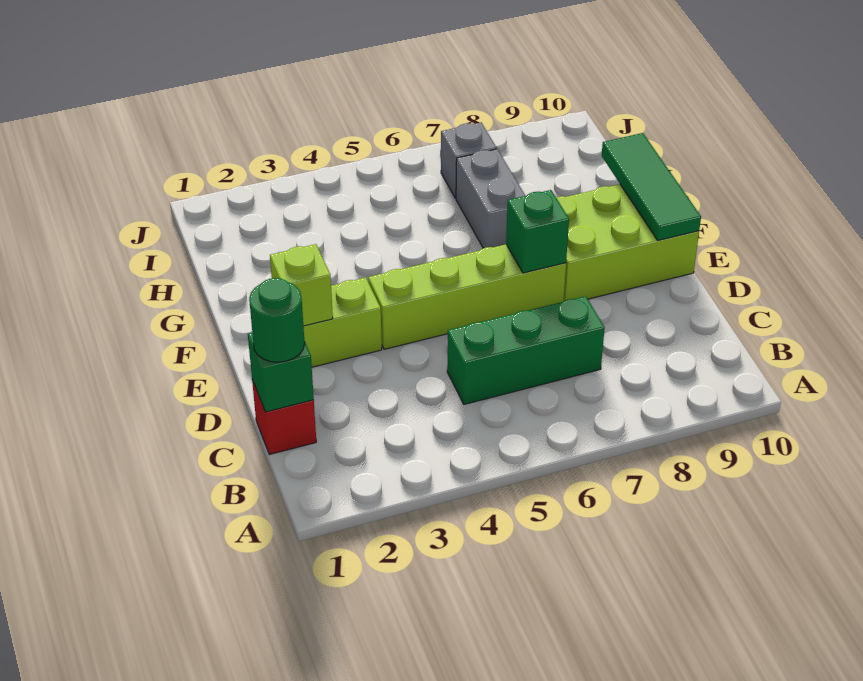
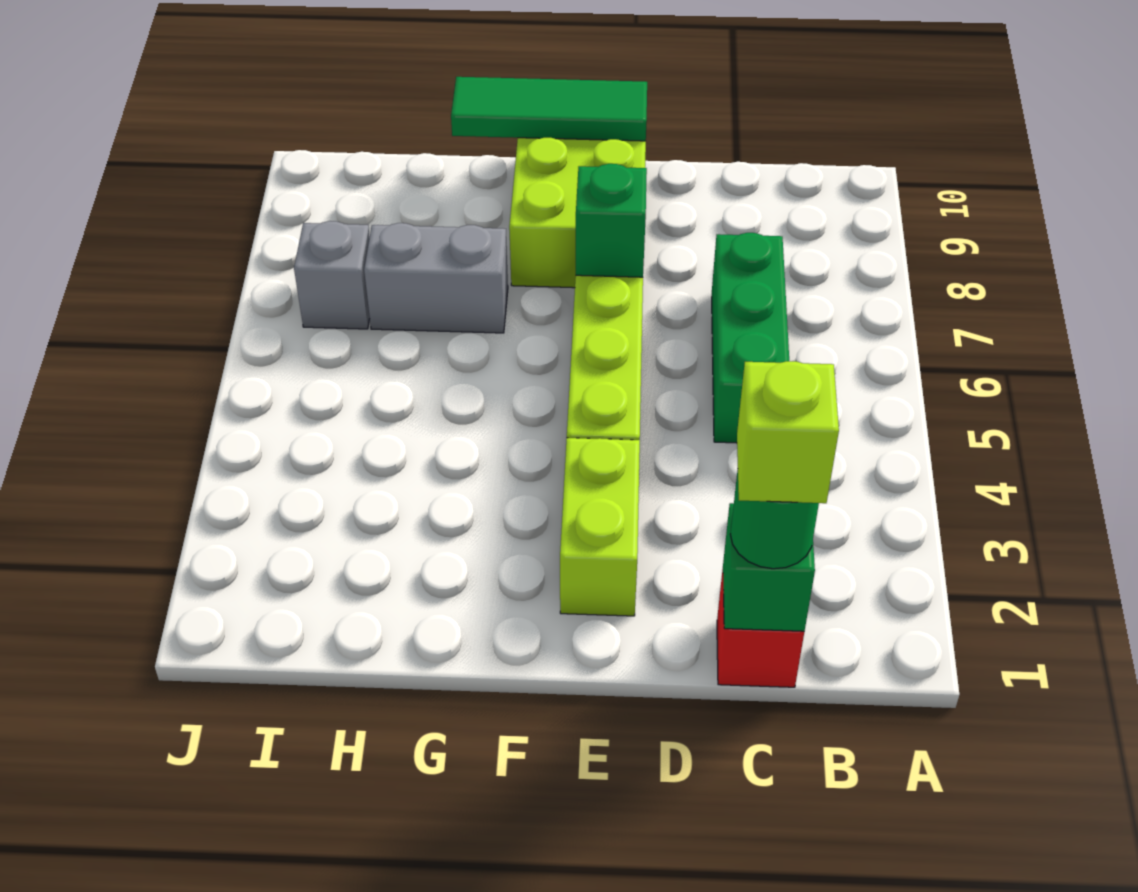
lime brick E2 level 2 -> lime brick C1 level 4

